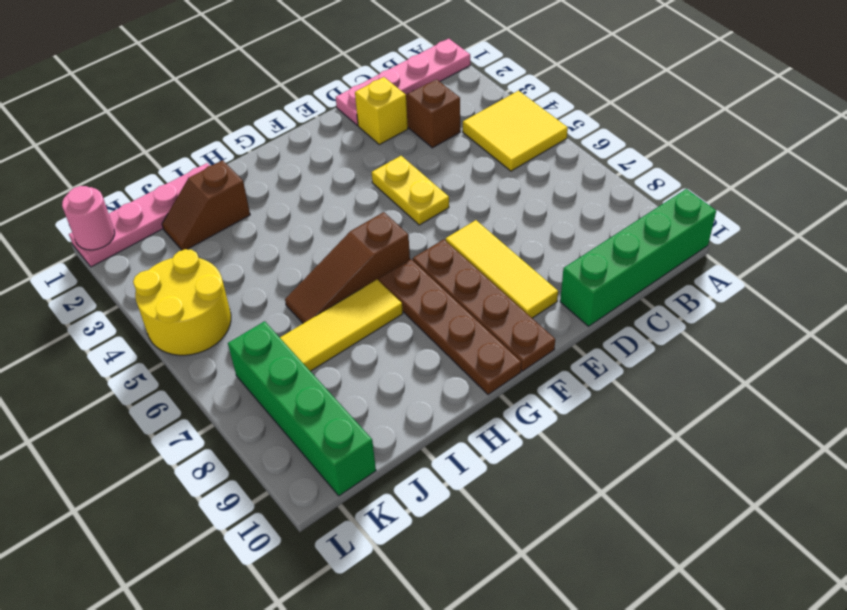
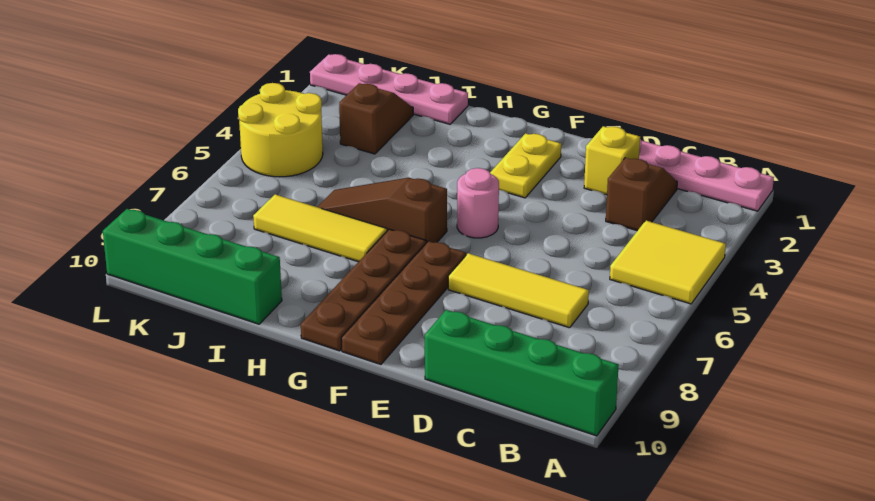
yellow plate E4:E5 level 1 -> yellow plate F2:F3 level 1
yellow tile E7:E9 level 1 -> yellow tile C7:E7 level 1
brown slope I2:J2 level 1 top I -> brown slope J2:J3 level 1 top 3
green brick K7:K10 level 1 -> green brick I10:L10 level 1
pink round brick L1 level 2 -> pink round brick F5 level 1

